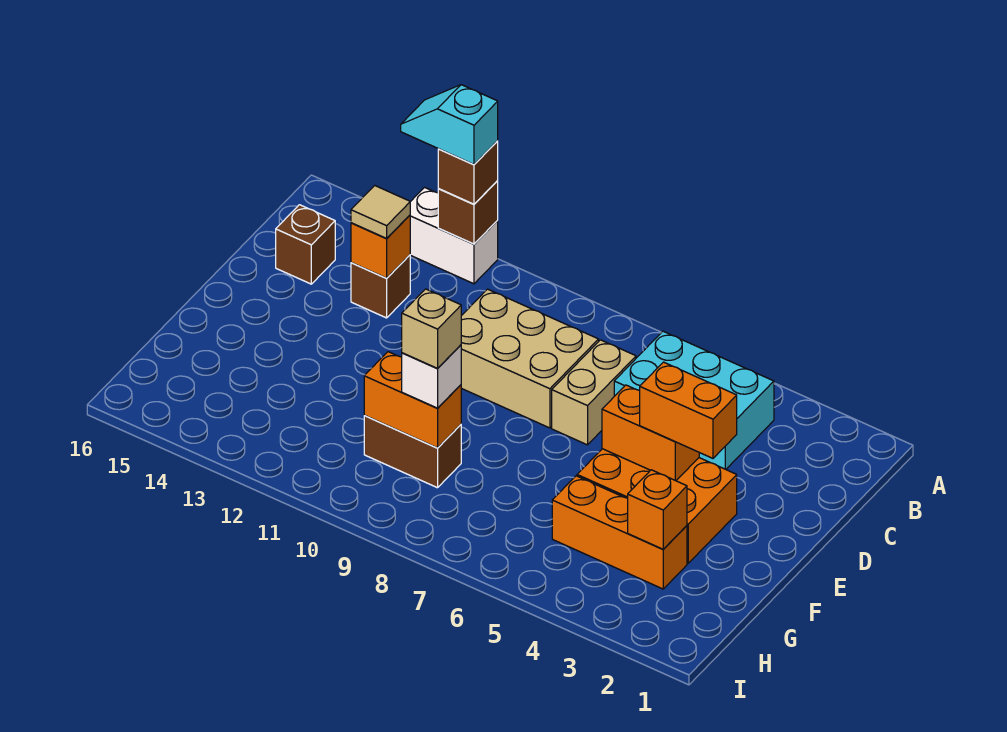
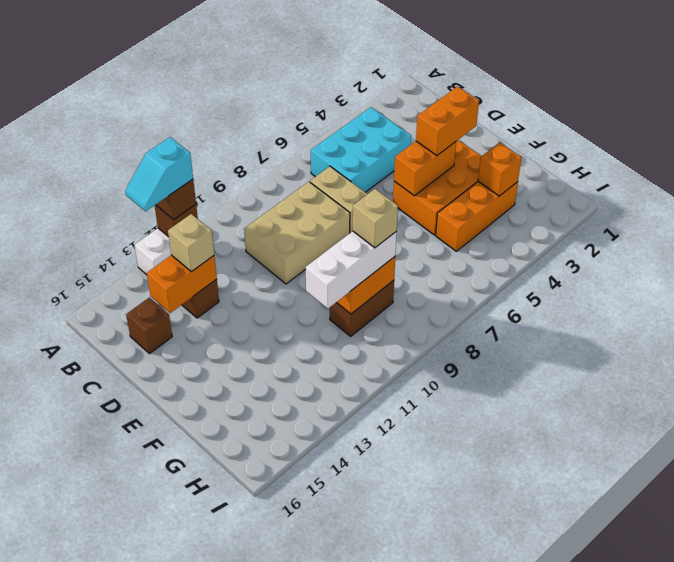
orange brick C13 level 2 -> orange brick C13:C14 level 2
tan tile C13 level 3 -> tan brick C13 level 3
white brick G9 level 3 -> white brick G9:G11 level 3

